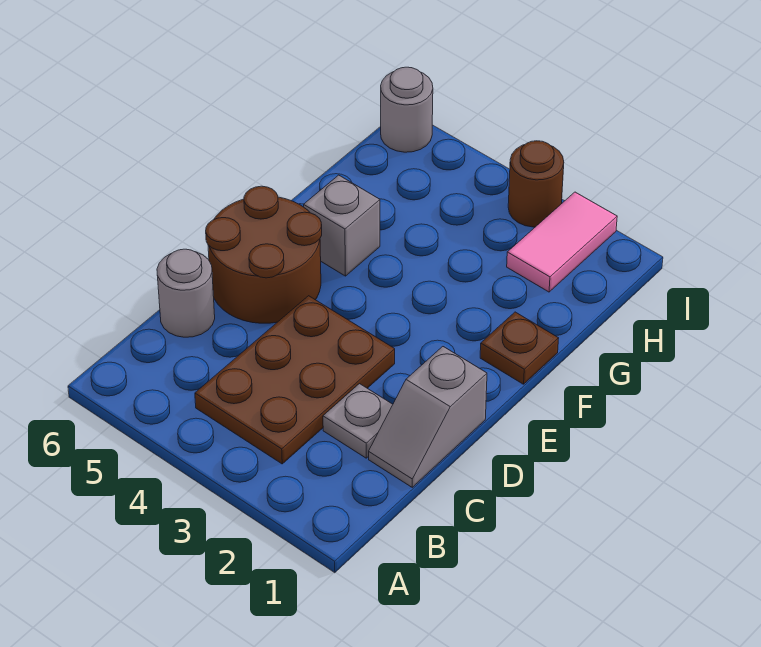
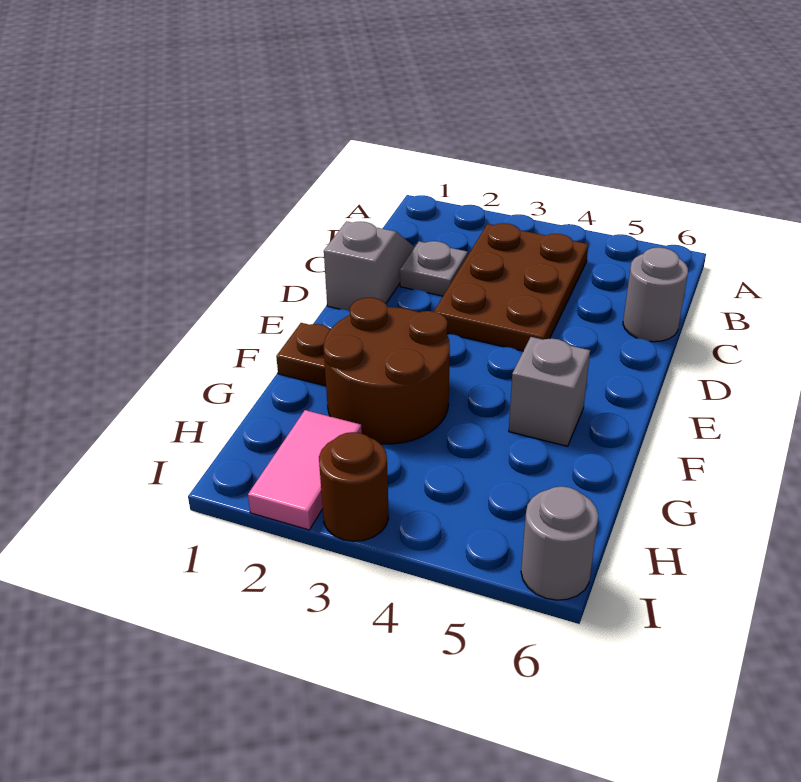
brown round brick D5:E6 level 1 -> brown round brick F2:G3 level 1

